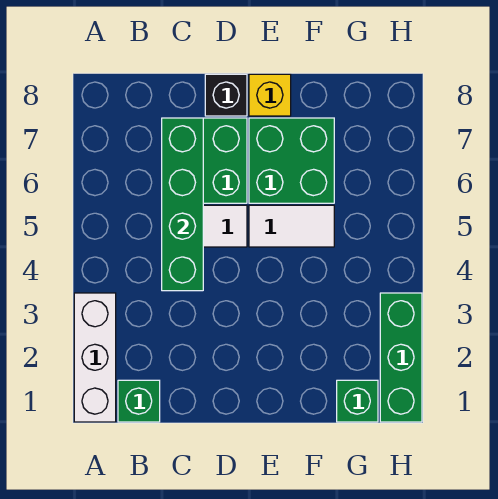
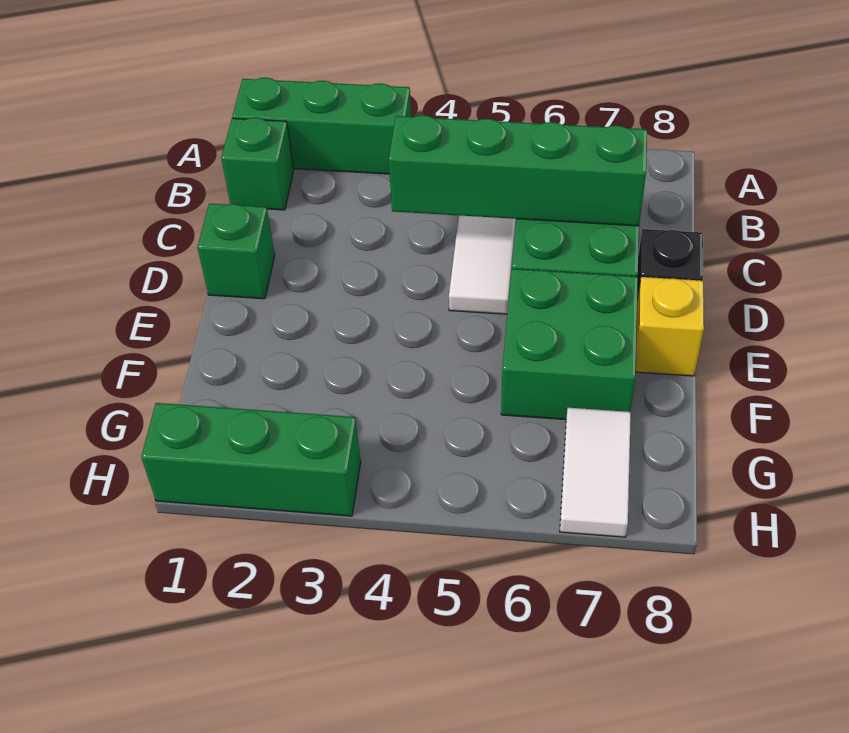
white brick A1:A3 level 1 -> green brick A1:A3 level 1
white tile E5:F5 level 1 -> white tile G7:H7 level 1
green brick G1 level 1 -> green brick D1 level 1

